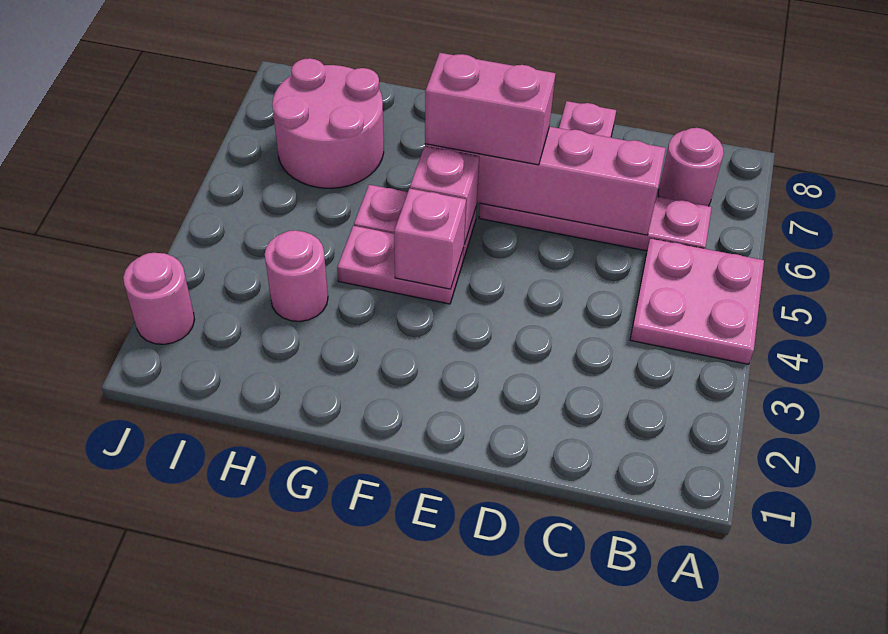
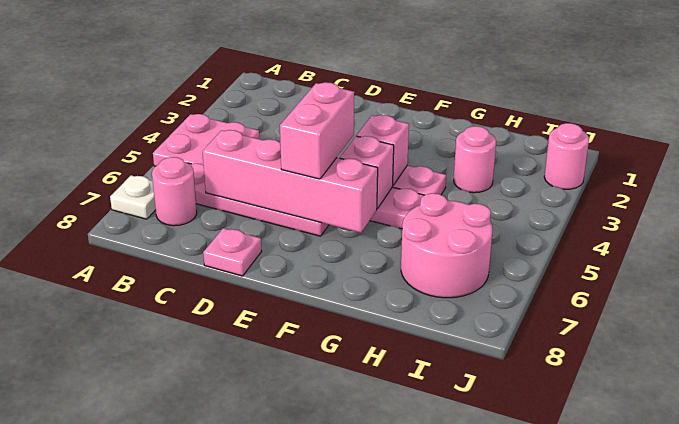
none -> white plate A7 level 1
pink brick E6:F6 level 3 -> pink brick E5:E6 level 3

